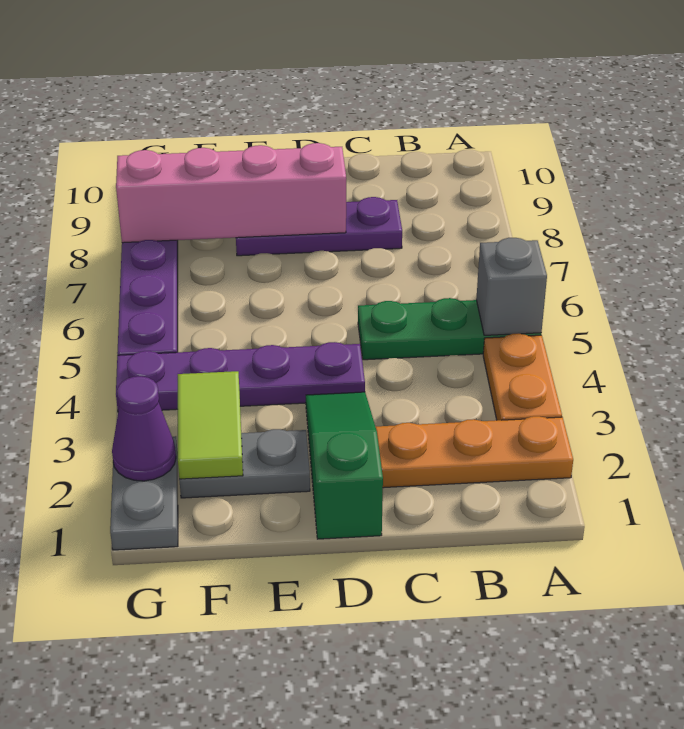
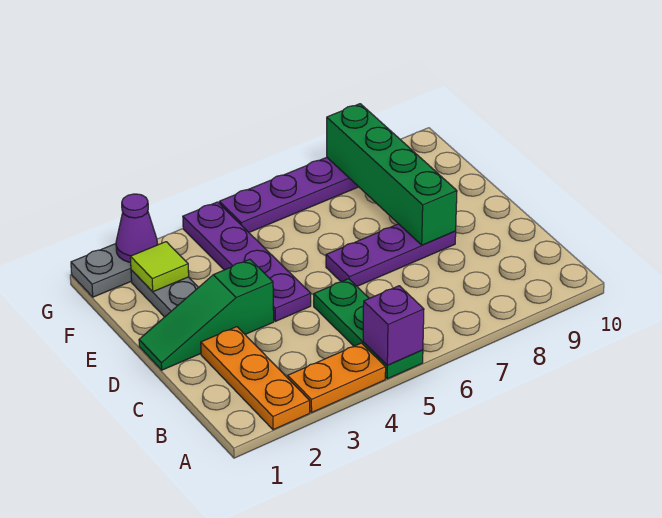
grey brick A5 level 2 -> purple brick A5 level 2
purple plate C8:E8 level 1 -> purple plate D6:D8 level 1
green slope D1:D3 level 1 top 1 -> green slope D1:D3 level 1 top 3
pink brick D8:G8 level 2 -> green brick D8:G8 level 2
lime tile F2:F3 level 2 -> lime tile F2 level 2

